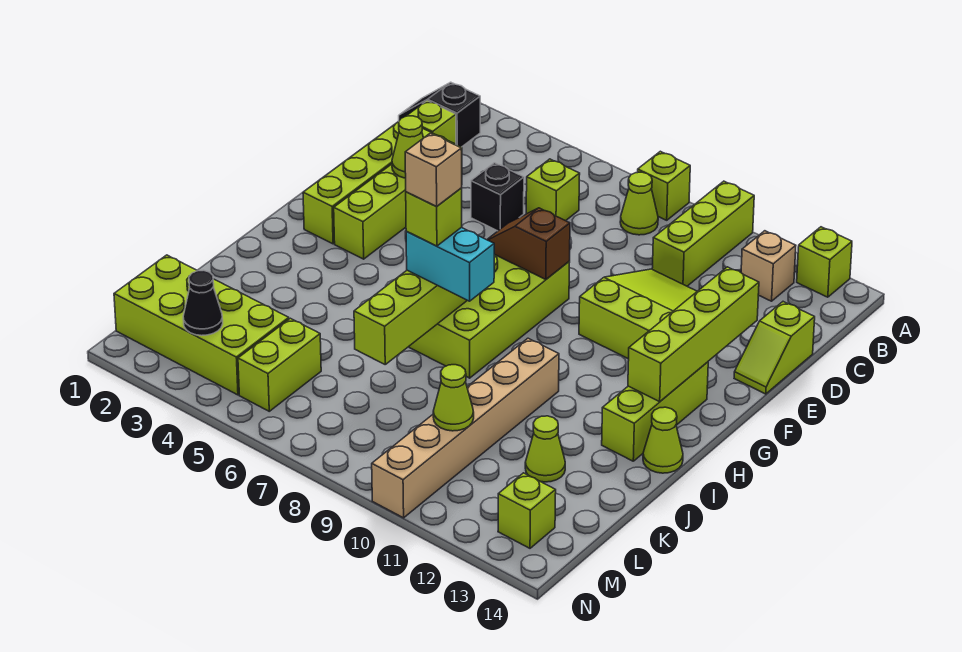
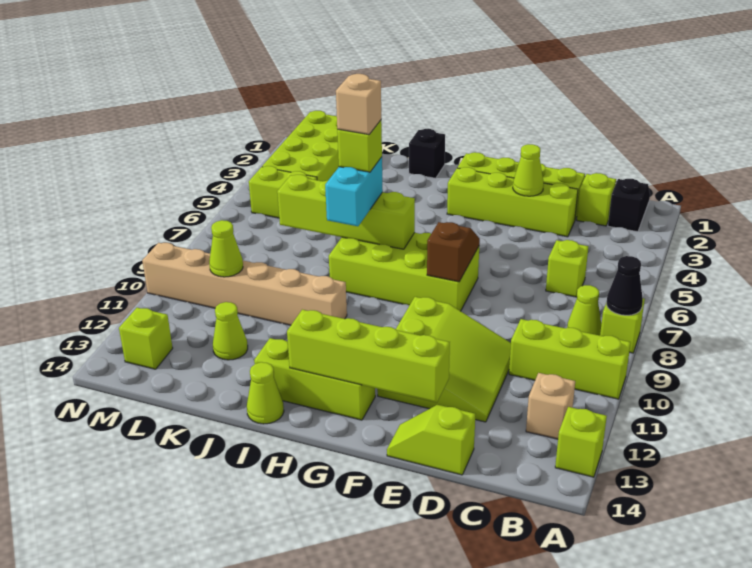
black brick D5 level 1 -> black brick I1 level 1
black cone M3 level 2 -> black cone A8 level 2

